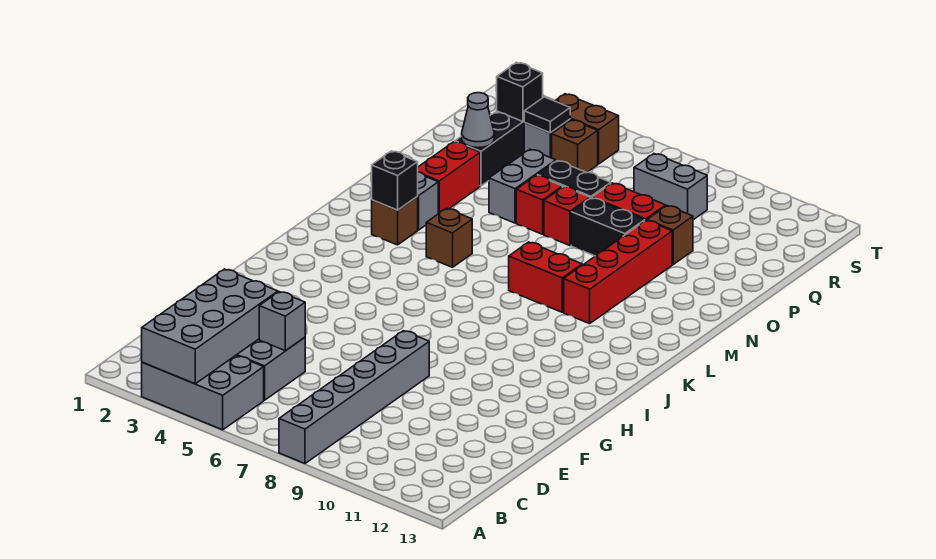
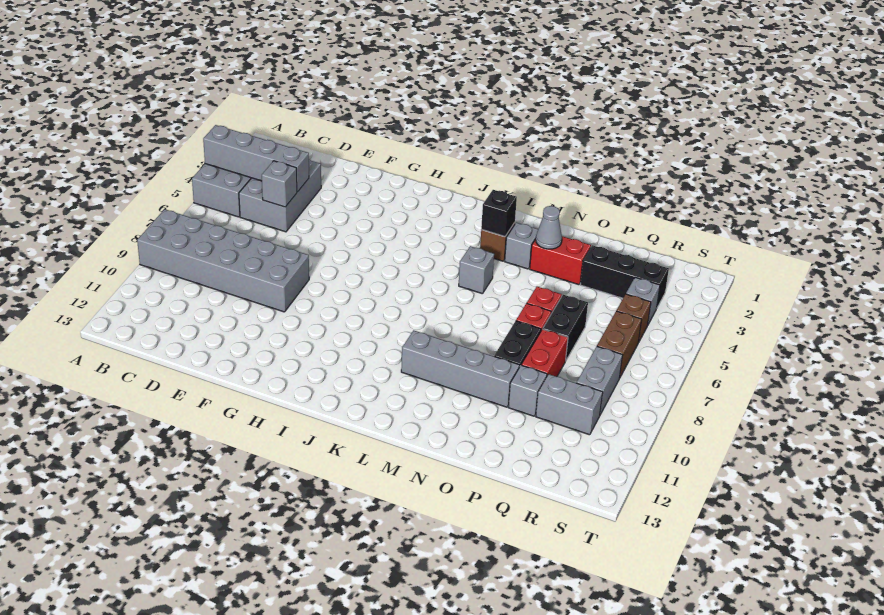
grey brick A3:D4 level 2 -> grey brick A4:D4 level 2
grey brick A8:F8 level 1 -> grey brick A8:F9 level 1
brown brick L5 level 1 -> grey brick L5 level 1
red brick L8:L9 level 1 -> none
red brick L10:O10 level 1 -> grey brick L10:O10 level 1
grey brick O5:P5 level 1 -> grey brick Q10:R10 level 1
grey cone P3 level 2 -> grey cone N3 level 2
brown brick P10 level 1 -> grey brick P10 level 1
black brick R3 level 2 -> none
black tile R4 level 2 -> none
brown brick S4:S5 level 1 -> brown brick R6:R7 level 1

